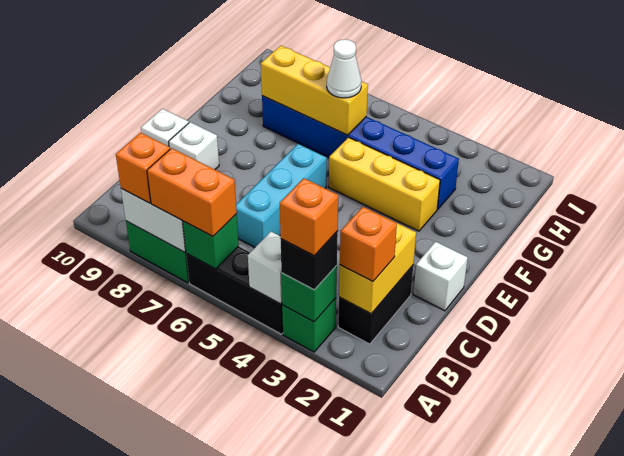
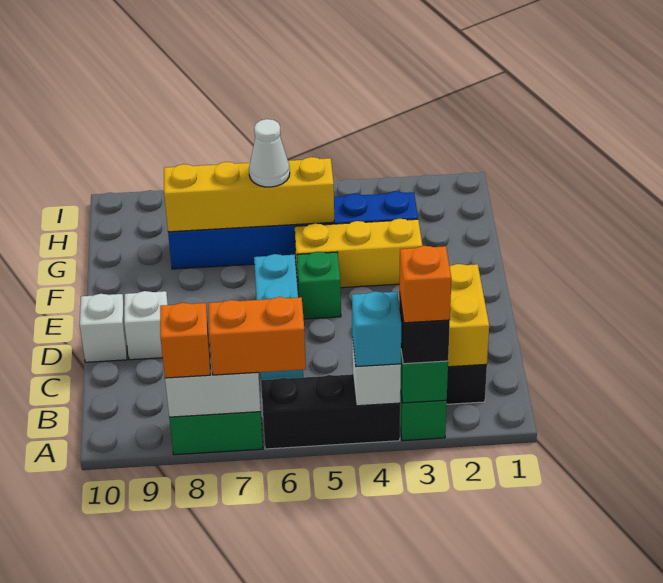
none -> cyan brick A4 level 3
green brick A6 level 2 -> green brick E5 level 1
orange brick B2 level 3 -> none
white brick D1 level 1 -> none
yellow brick G6:G8 level 2 -> yellow brick G5:G8 level 2

